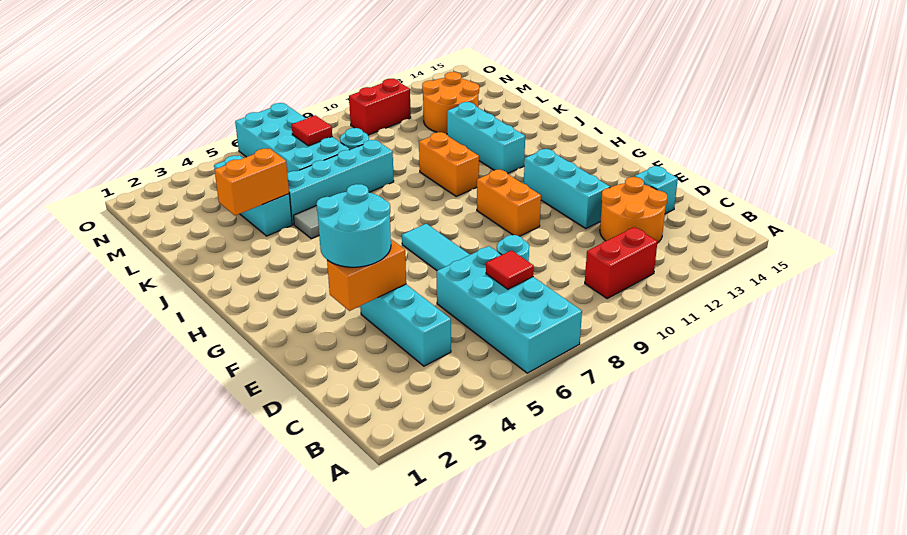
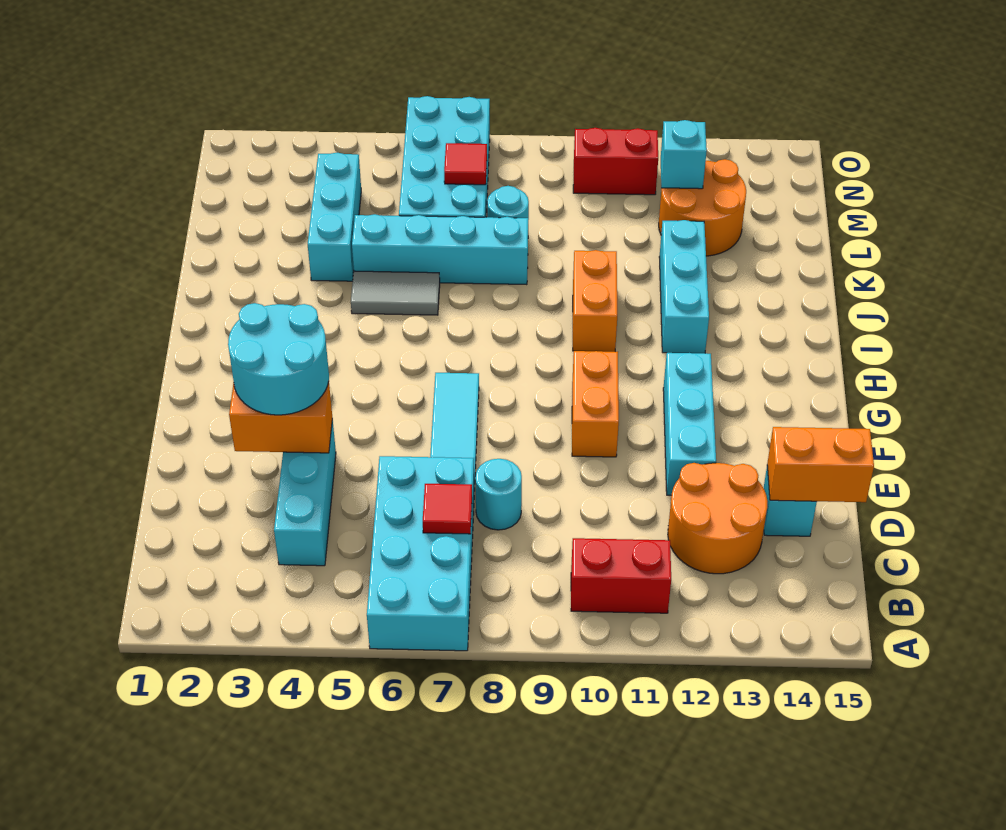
orange brick K3:K4 level 2 -> orange brick D14:D15 level 2
none -> cyan brick M12 level 2

